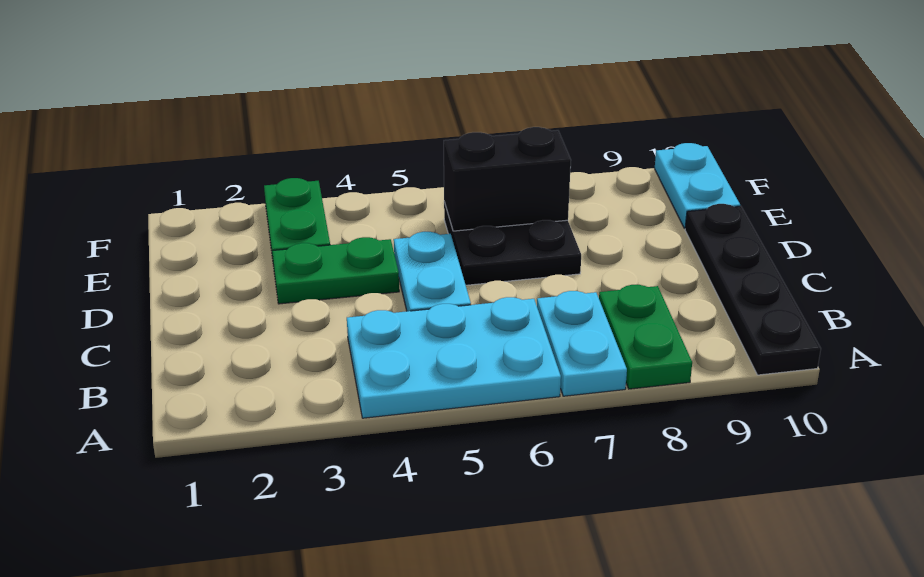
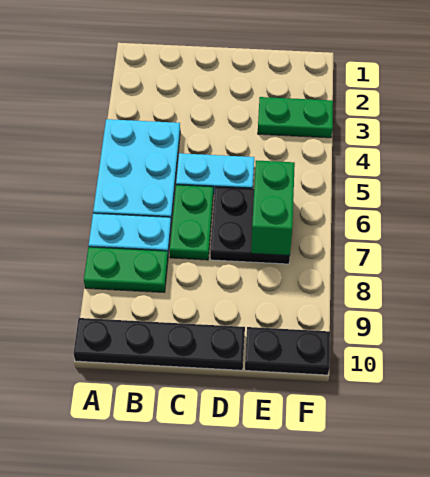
green plate D3:D4 level 1 -> green plate C6:C7 level 1
black brick E6:E7 level 2 -> green brick E6:E7 level 2
cyan plate E10:F10 level 1 -> black plate E10:F10 level 1

